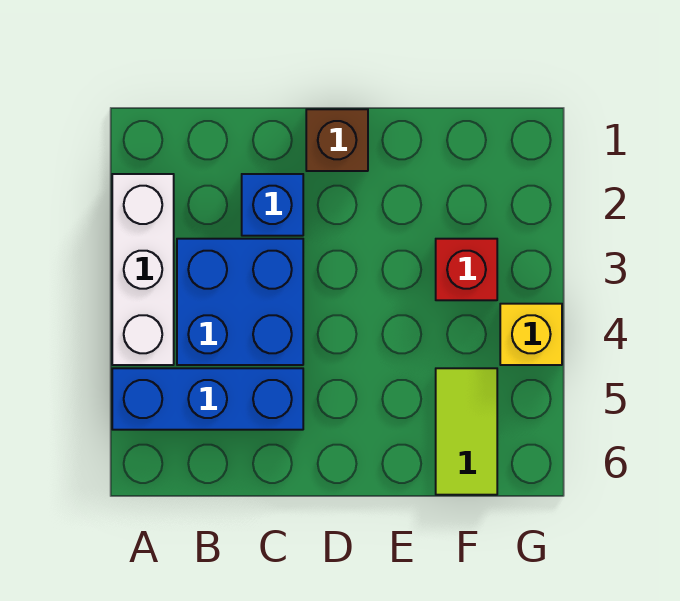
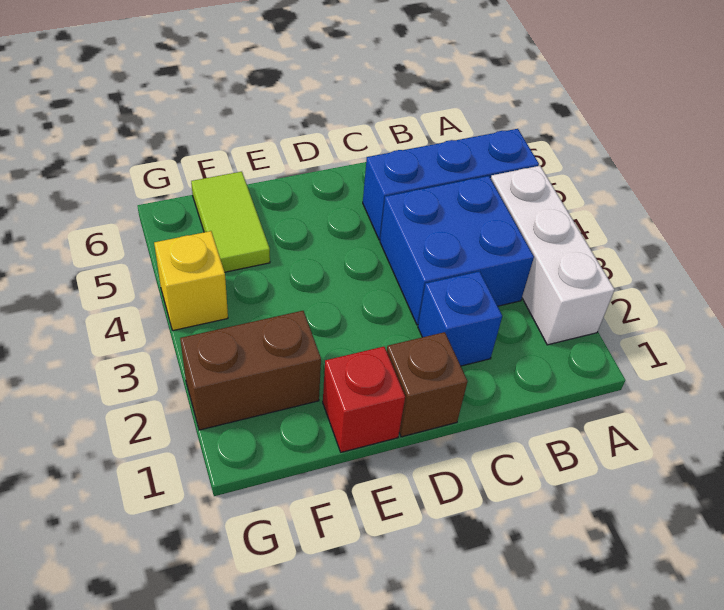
none -> brown brick F2:G2 level 1
red brick F3 level 1 -> red brick E1 level 1

